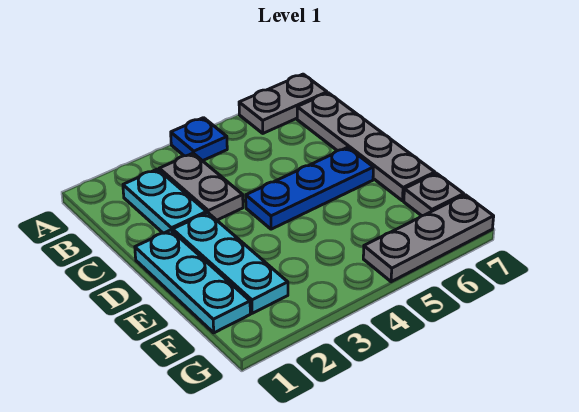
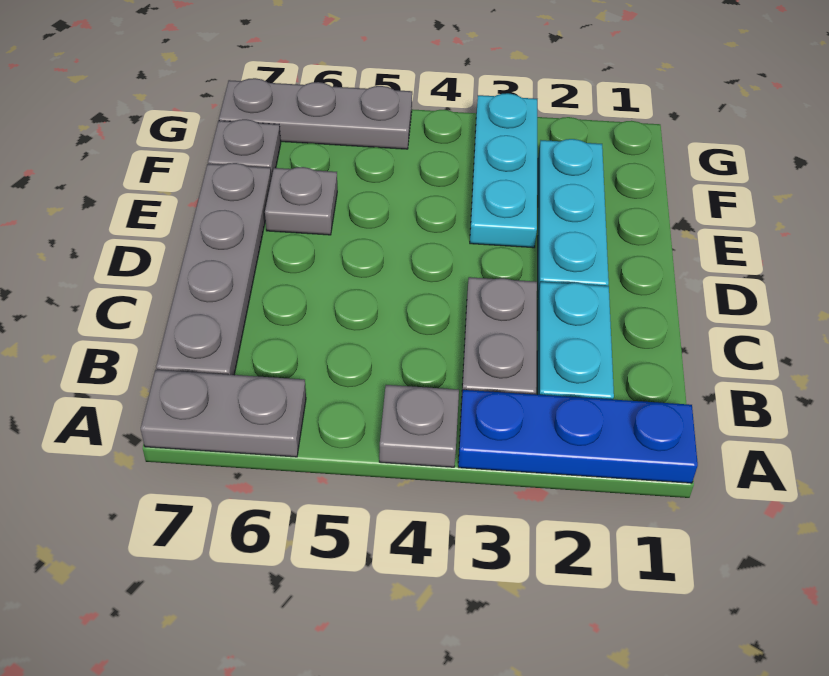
blue plate A4 level 1 -> grey plate A4 level 1
cyan plate D1:F1 level 1 -> cyan plate E3:G3 level 1
blue plate D4:D6 level 1 -> blue plate A1:A3 level 1
none -> grey plate E6 level 1

